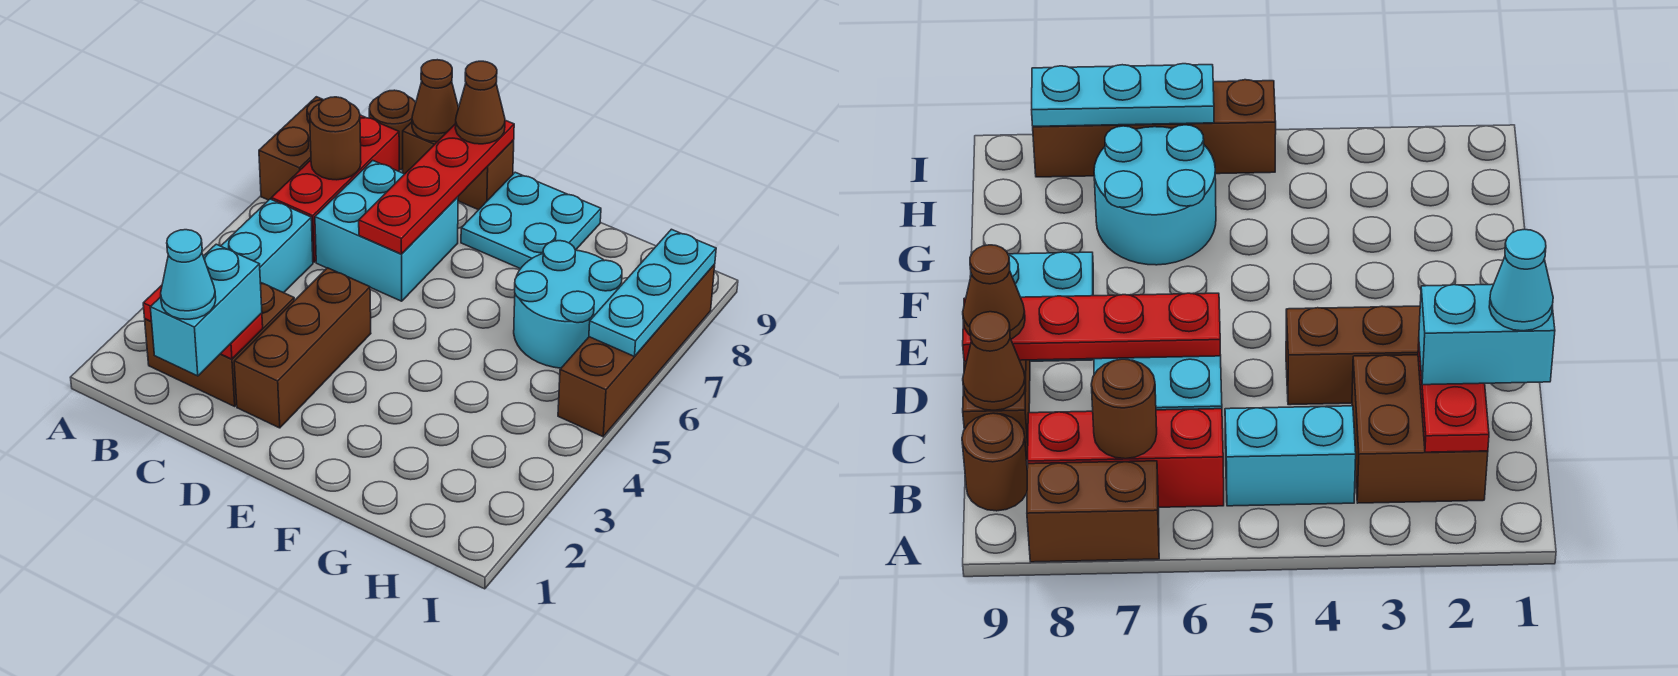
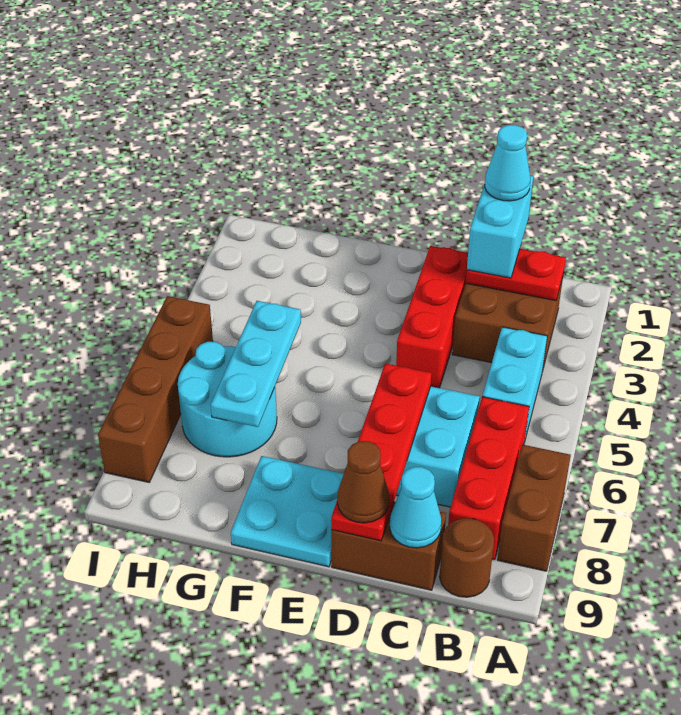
brown round brick B7 level 2 -> none
brown cone C9 level 2 -> cyan cone C9 level 2
brown brick D2:D4 level 1 -> red brick D2:D4 level 1
cyan plate I6:I8 level 2 -> cyan plate G5:G7 level 2

